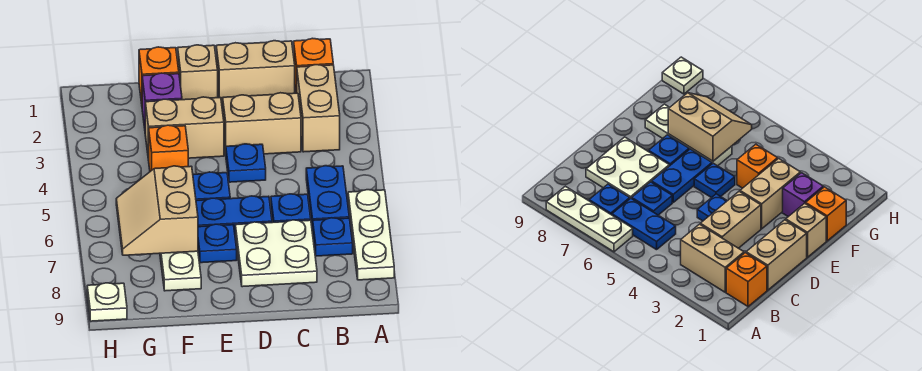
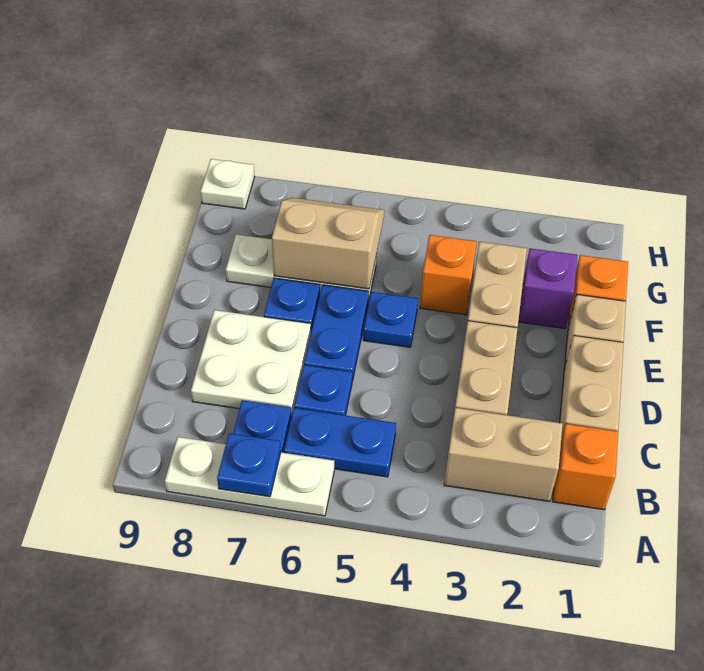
blue plate D4 level 1 -> blue plate A7 level 2

